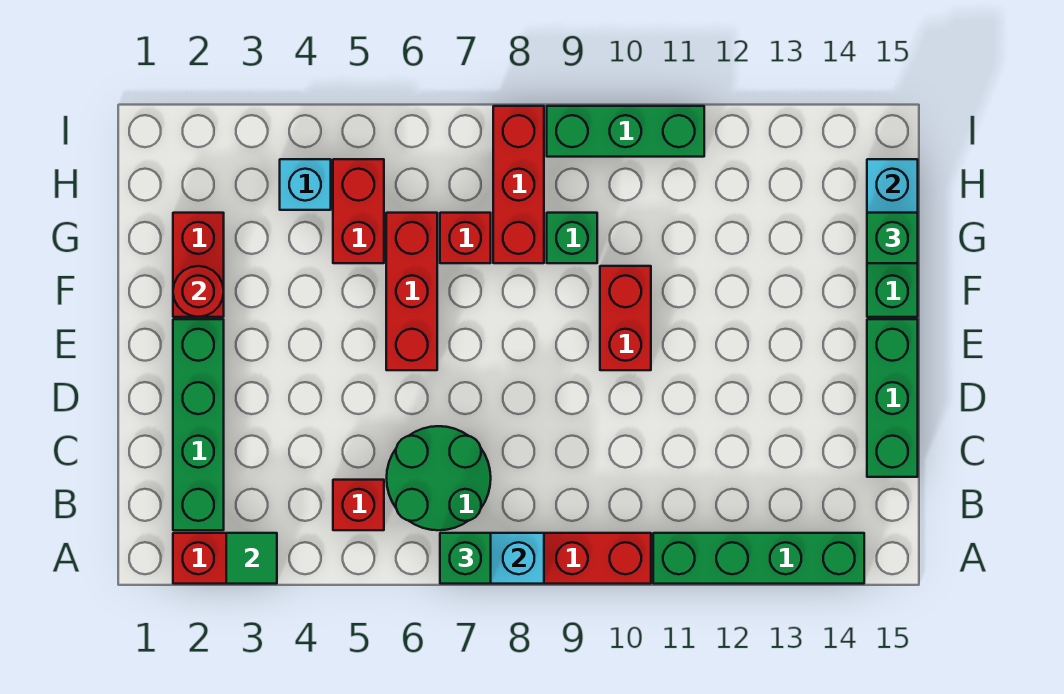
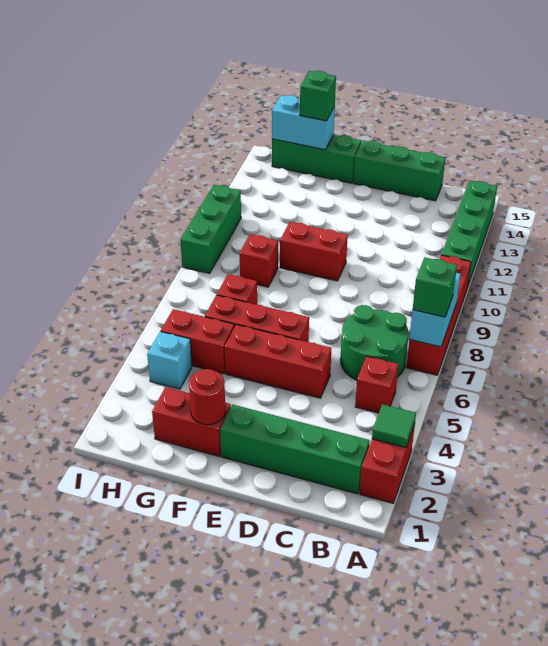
red brick G8:I8 level 1 -> red brick D5:F5 level 1
green brick G9 level 1 -> red brick G9 level 1

